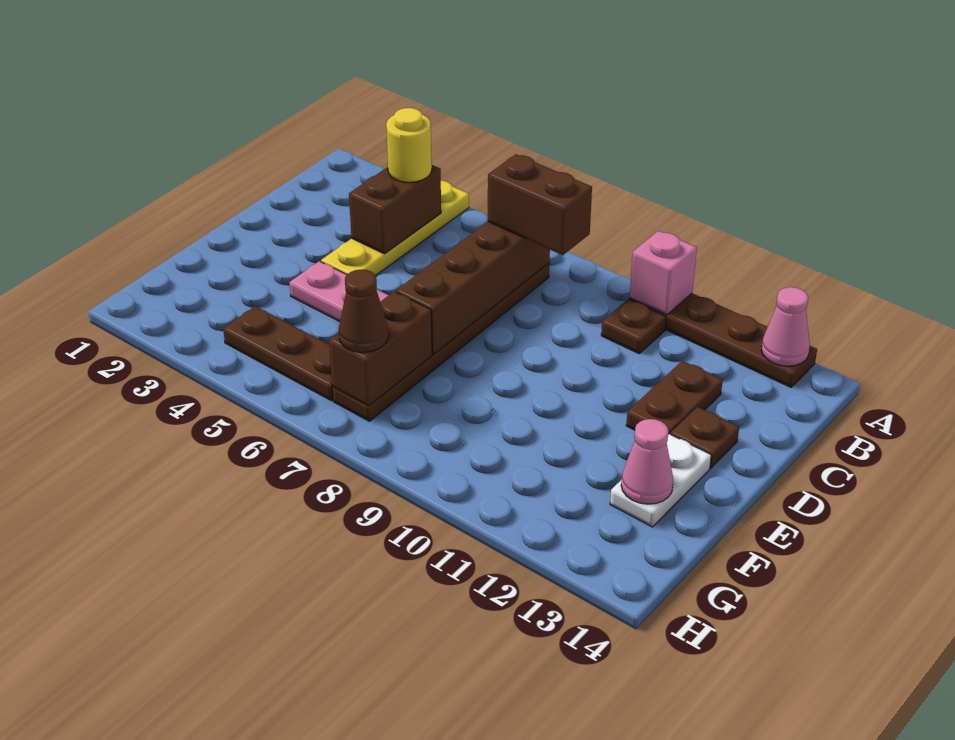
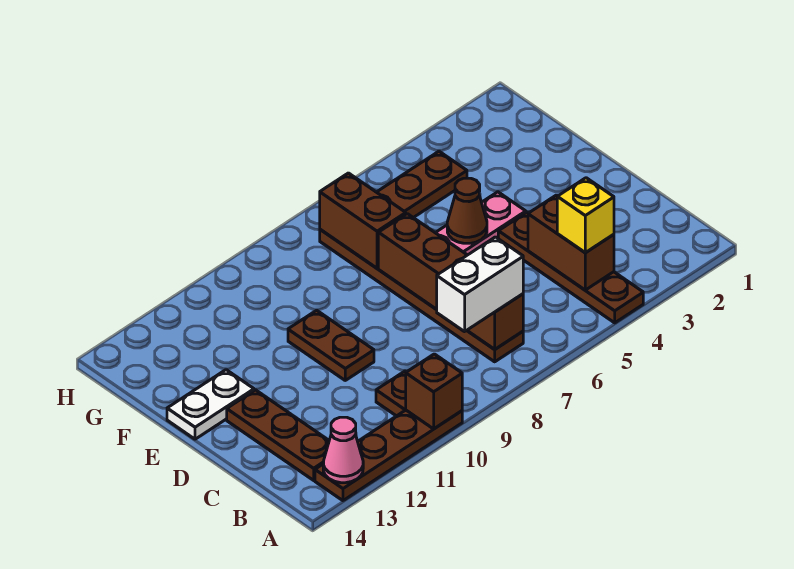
yellow plate A4:D4 level 1 -> brown plate A4:D4 level 1
pink brick A10 level 2 -> brown brick A10 level 2
yellow round brick B4 level 3 -> yellow brick B4 level 3
brown brick B7:B8 level 3 -> white brick B7:B8 level 3
brown plate C12:D12 level 1 -> brown plate D10:E10 level 1
brown plate D13 level 1 -> brown plate B13:D13 level 1
white plate E13:F13 level 1 -> white plate E13:E14 level 1
pink cone F13 level 2 -> none
brown cone G7 level 3 -> brown cone E5 level 2

